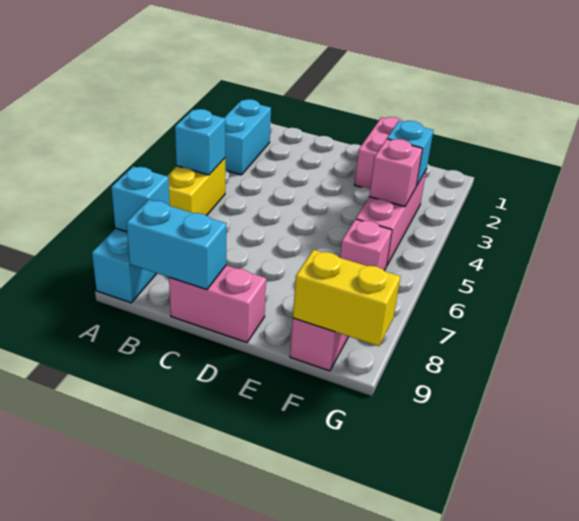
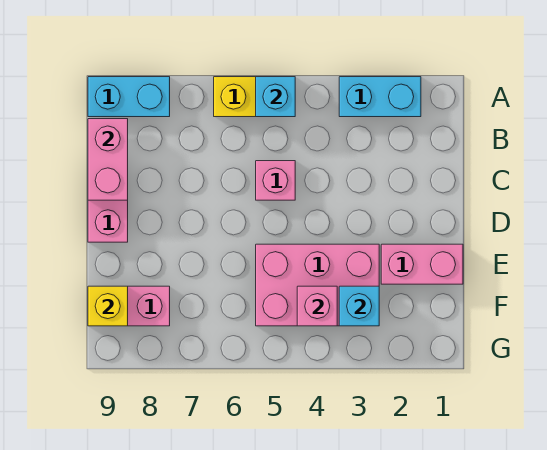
cyan brick A8 level 2 -> none
cyan brick B9:C9 level 2 -> pink brick B9:C9 level 2
pink brick F3:F5 level 1 -> pink brick E3:F5 level 1
pink brick F6 level 1 -> pink brick C5 level 1
yellow brick F9:G9 level 2 -> yellow brick F9 level 2

